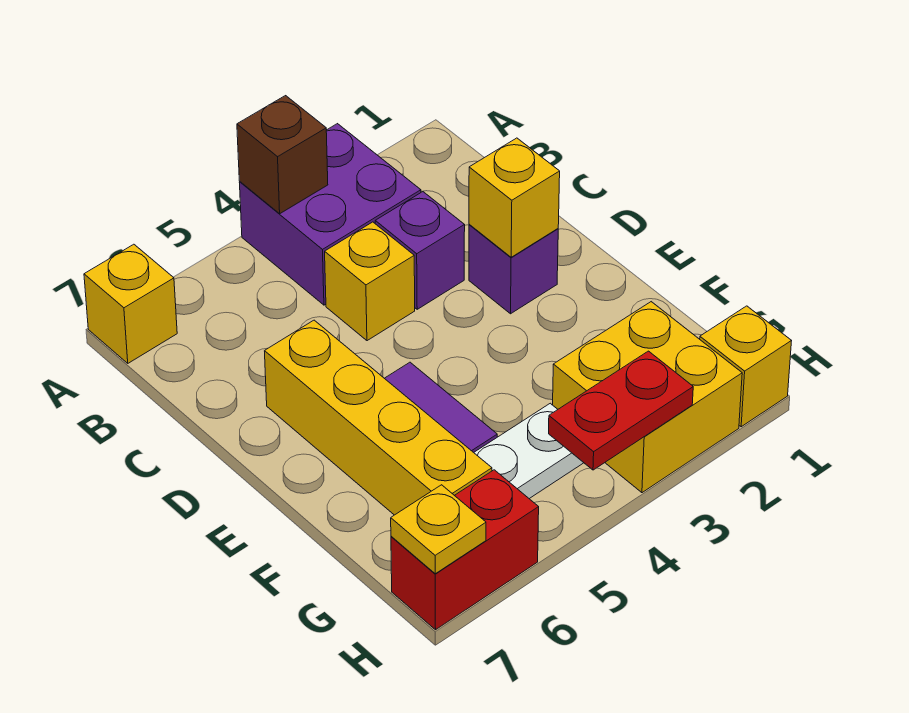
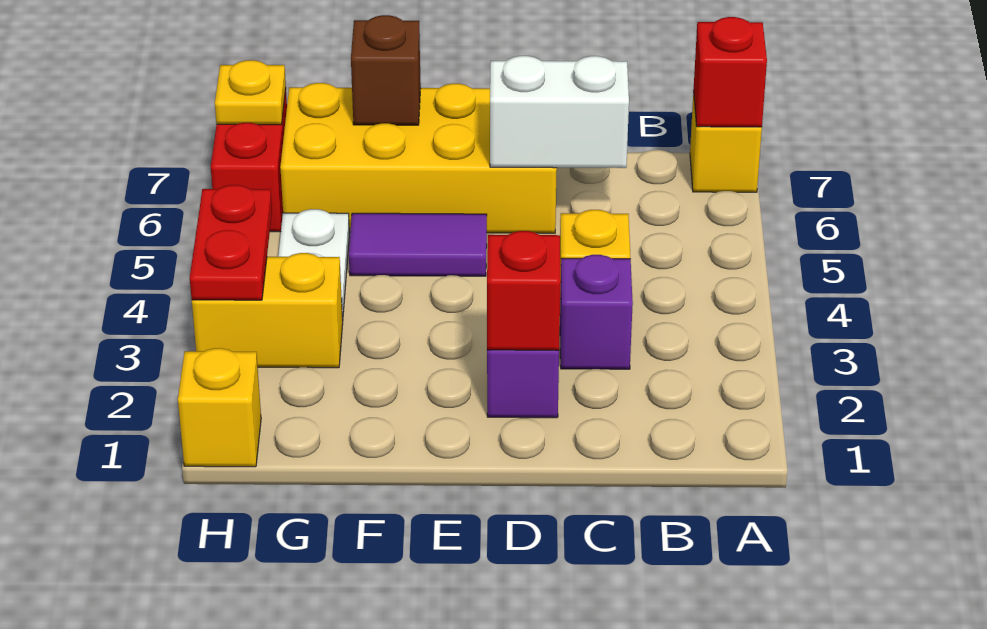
purple brick A3:B4 level 1 -> none
brown brick A4 level 2 -> brown brick F7 level 2
none -> red brick A7 level 2
none -> white brick C6:D6 level 2
yellow brick D2 level 2 -> red brick D2 level 2
yellow brick D6:G6 level 1 -> yellow brick D6:G7 level 1
yellow brick G2:H3 level 1 -> yellow brick G3:H3 level 1

